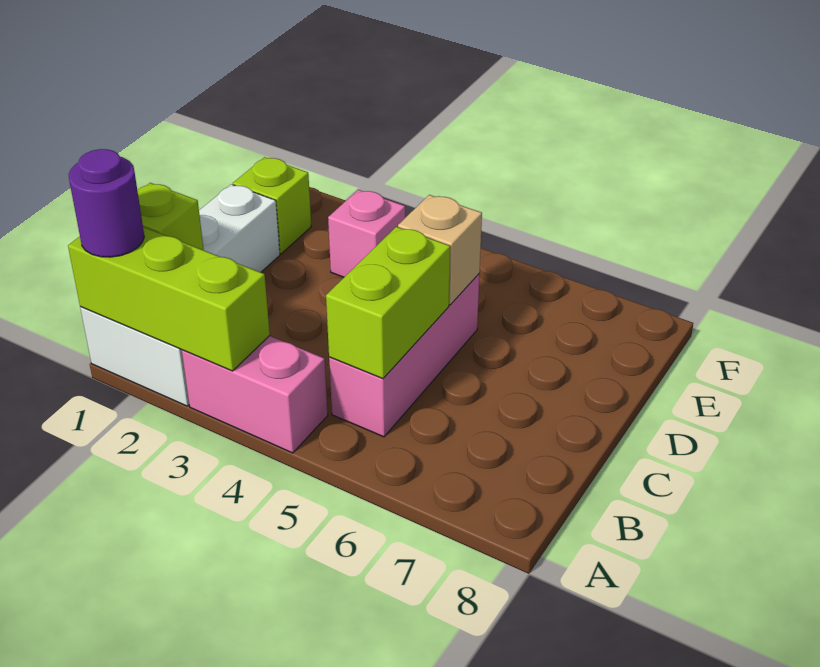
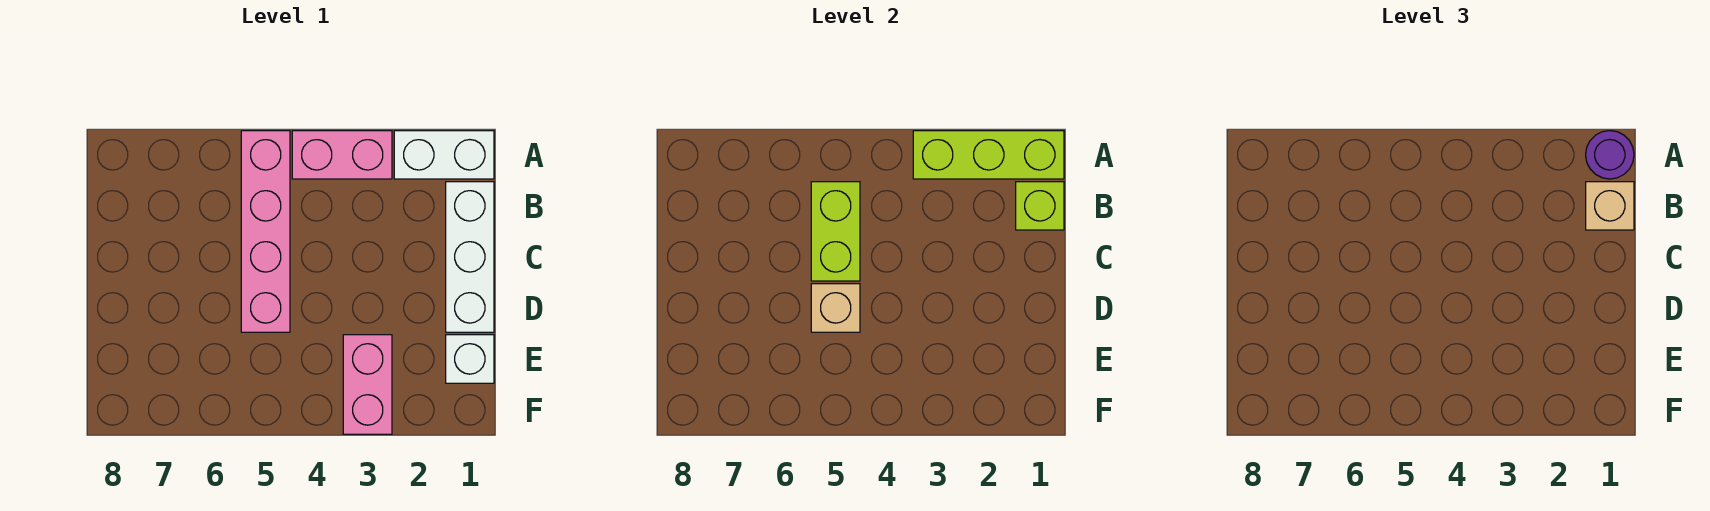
none -> tan brick B1 level 3
pink brick B5:D5 level 1 -> pink brick A5:D5 level 1
lime brick E1 level 1 -> white brick E1 level 1
pink brick E3 level 1 -> pink brick E3:F3 level 1

